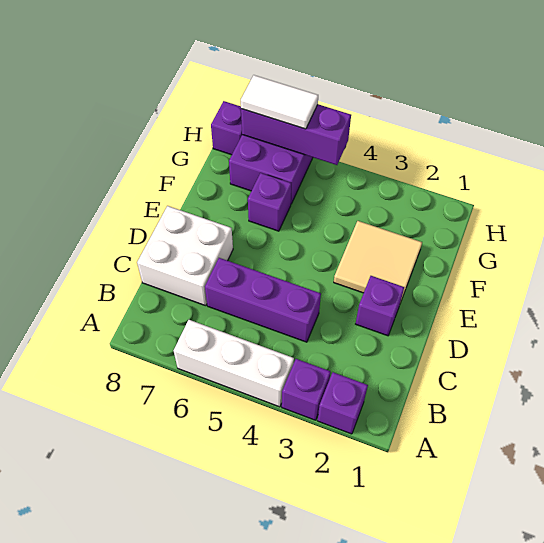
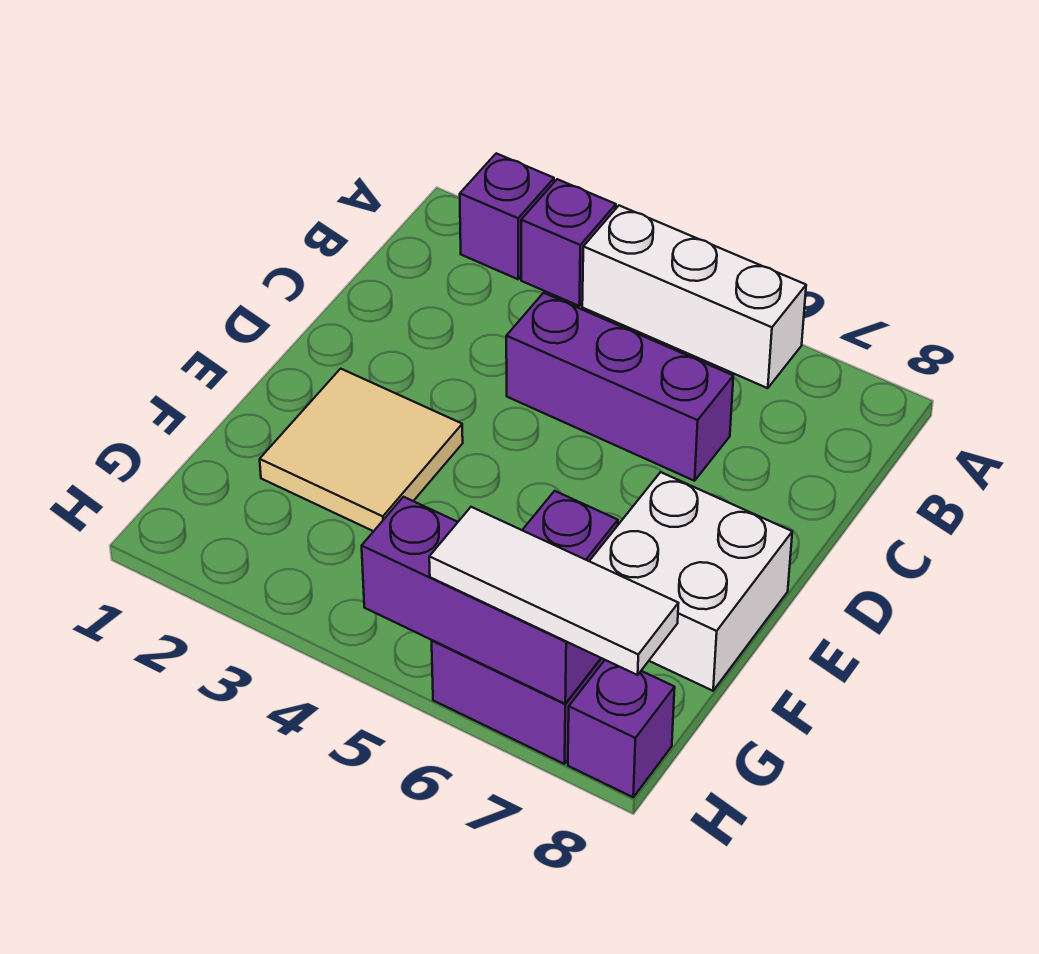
white brick C7:D8 level 1 -> white brick E7:F8 level 1
purple brick D2 level 1 -> none
white tile H6:H7 level 3 -> white tile H6:H8 level 3

